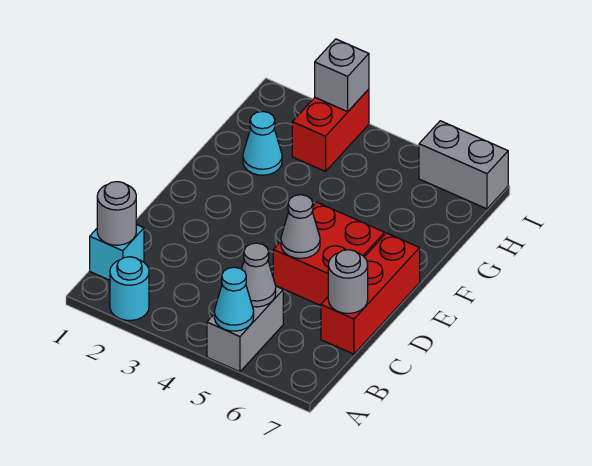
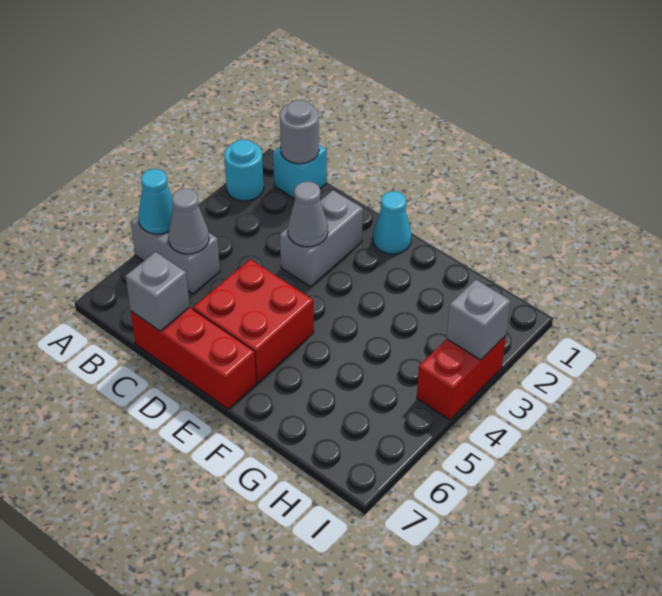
grey round brick C7 level 2 -> grey brick C7 level 2
grey cone D5 level 2 -> grey cone D3 level 2
cyan cone G2 level 1 -> cyan cone E1 level 1
red brick H3:I3 level 1 -> red brick I3:I4 level 1
grey brick I6:I7 level 1 -> grey brick D2:D3 level 1

